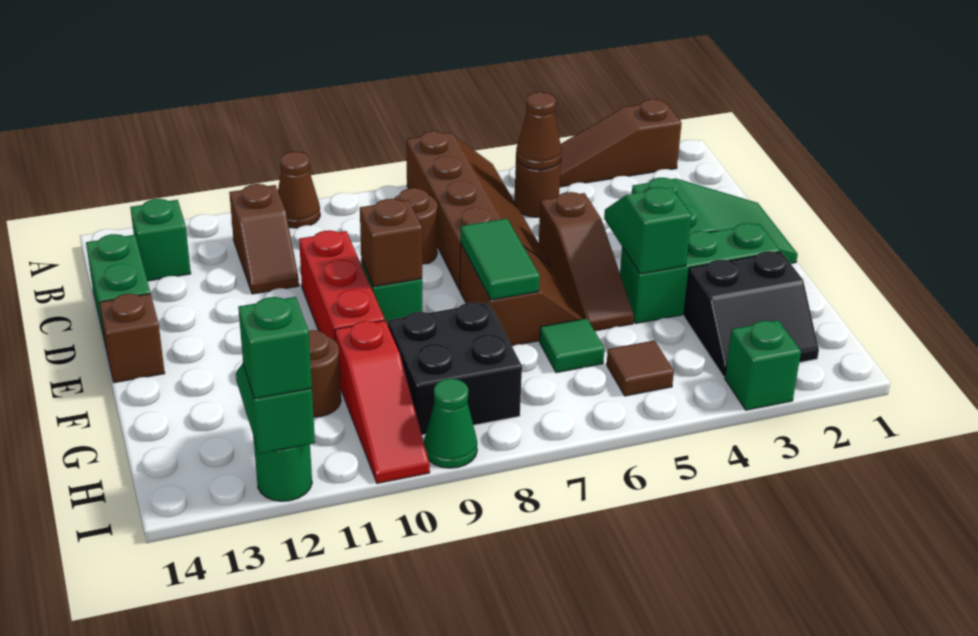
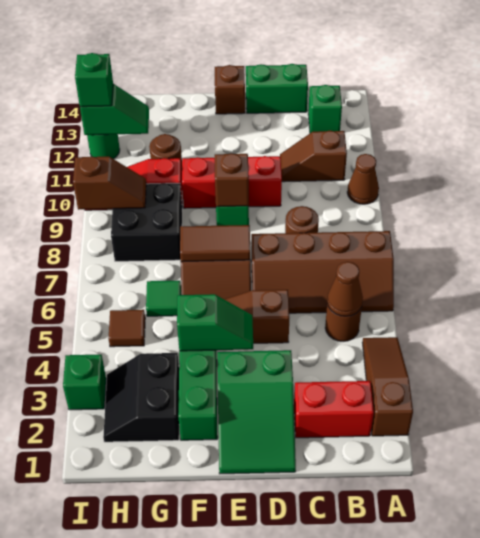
none -> red brick B2:C2 level 1
green tile E7:F7 level 2 -> brown tile E7:F7 level 2
none -> brown slope H9:I9 level 2 top I
green cone I9 level 1 -> none

